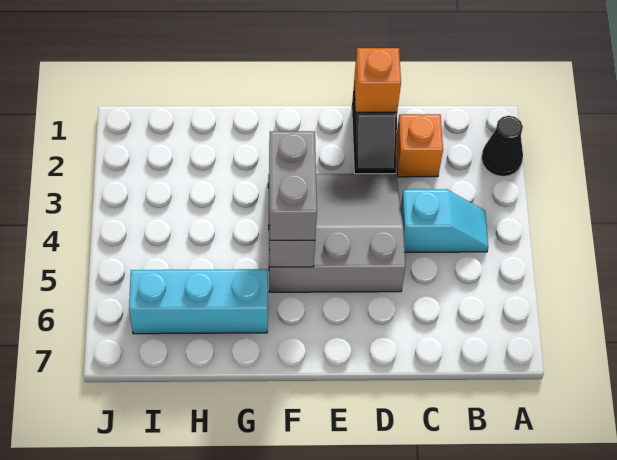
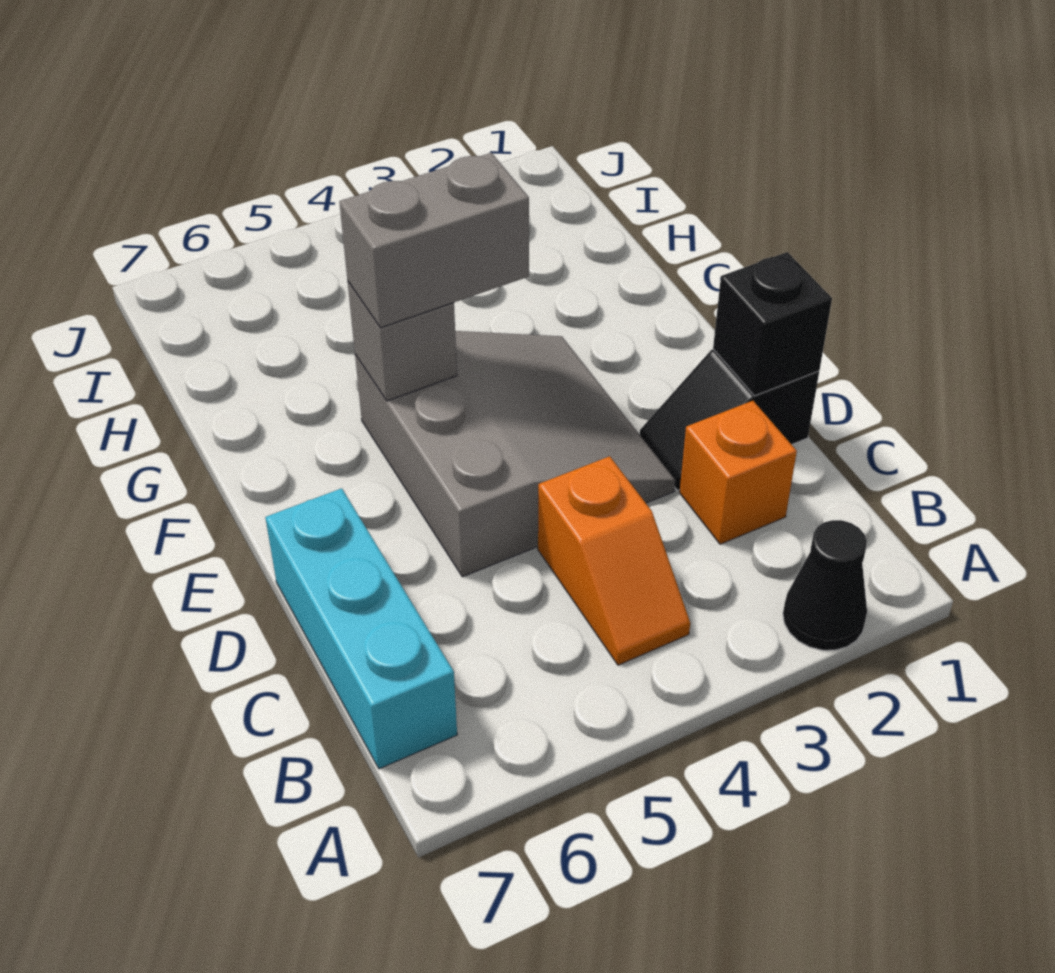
cyan slope B4:C4 level 1 top C -> orange slope B4:C4 level 1 top C
orange brick D1 level 2 -> black brick D1 level 2
cyan brick G6:I6 level 1 -> cyan brick B7:D7 level 1

